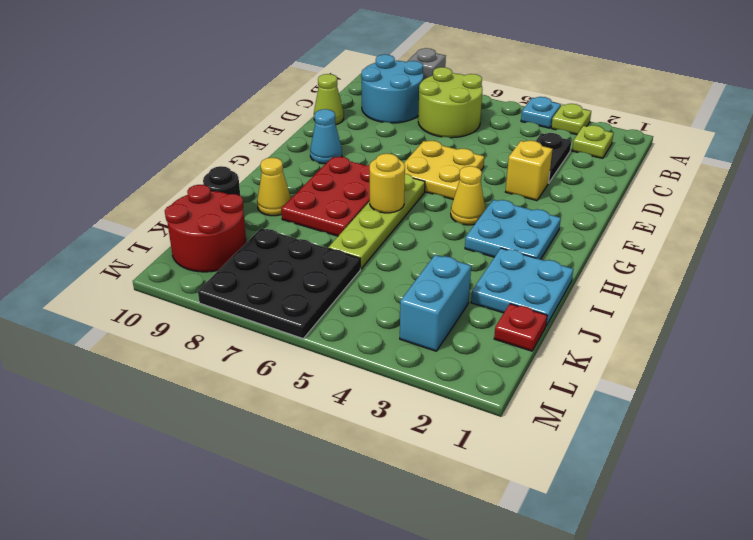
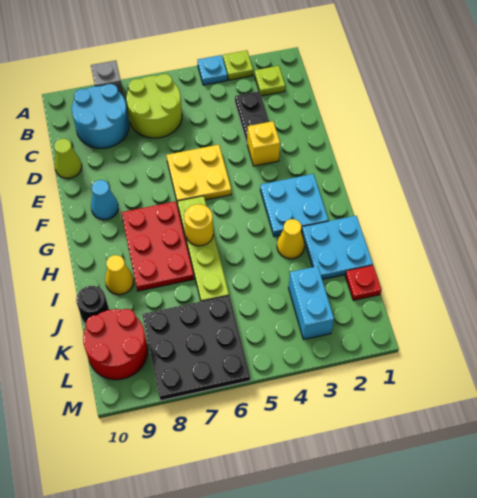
yellow cone G4 level 1 -> yellow cone I3 level 1

